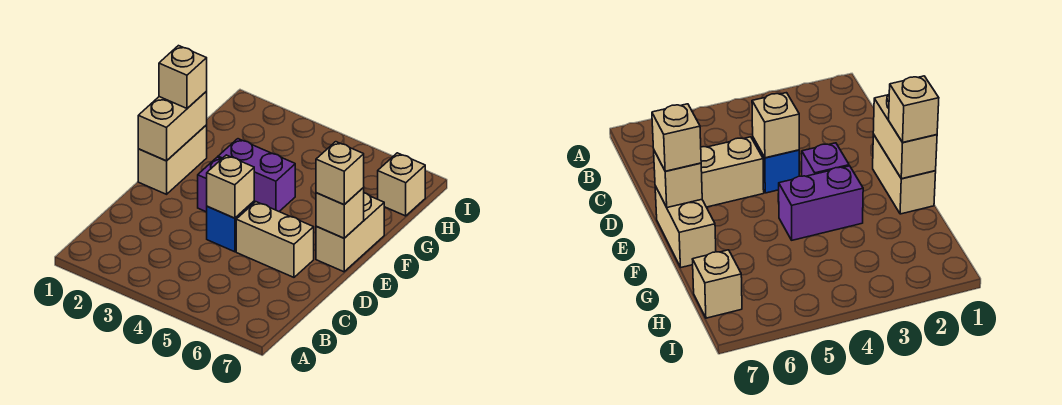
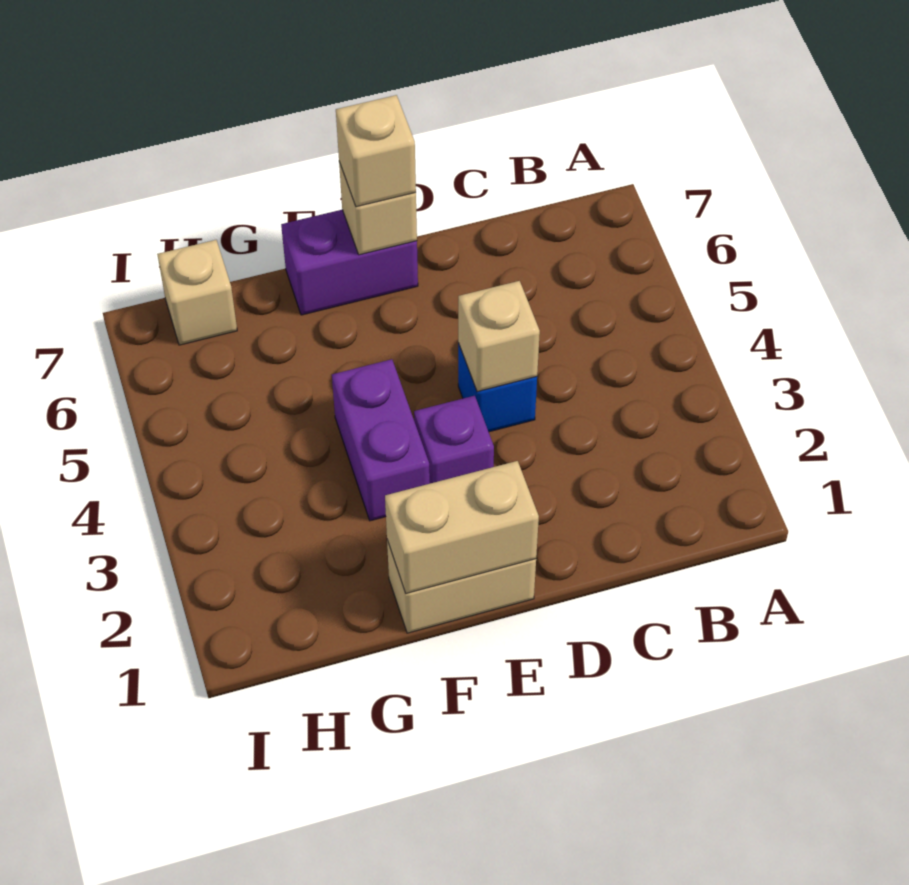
tan brick D5:D6 level 1 -> none
tan brick E7:F7 level 1 -> purple brick E7:F7 level 1
tan brick F1 level 3 -> none

